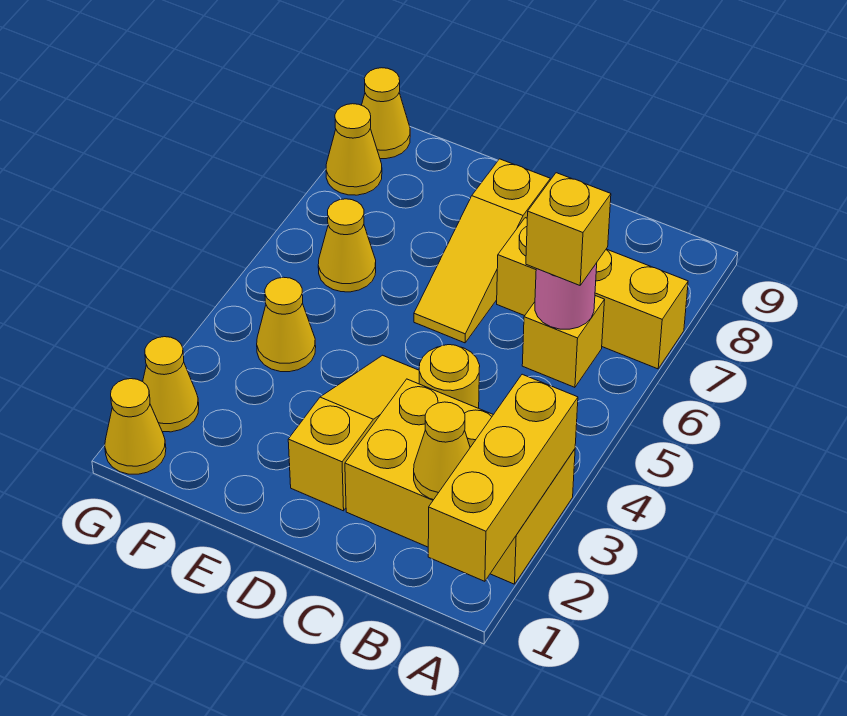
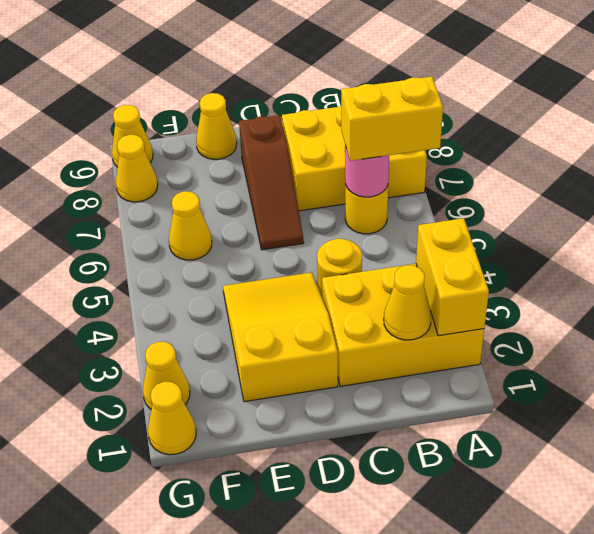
yellow brick A1:A3 level 2 -> yellow brick A2:A3 level 2
yellow brick A7:C7 level 1 -> yellow brick A7:C8 level 1
yellow brick B6 level 1 -> yellow round brick B6 level 1
yellow brick B6 level 3 -> yellow brick A6:B6 level 3
yellow slope D2:D4 level 1 top 2 -> yellow slope D2:E4 level 1 top 2
yellow slope D6:D8 level 1 top 8 -> brown slope D6:D8 level 1 top 8
yellow cone F4 level 1 -> yellow cone E9 level 1

